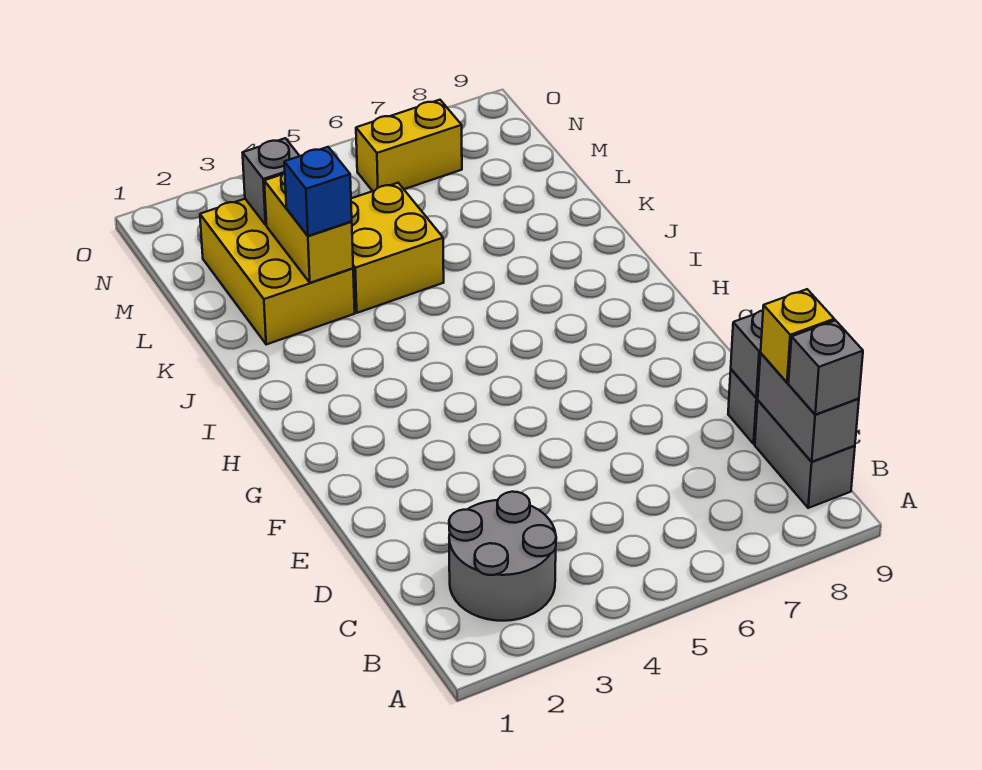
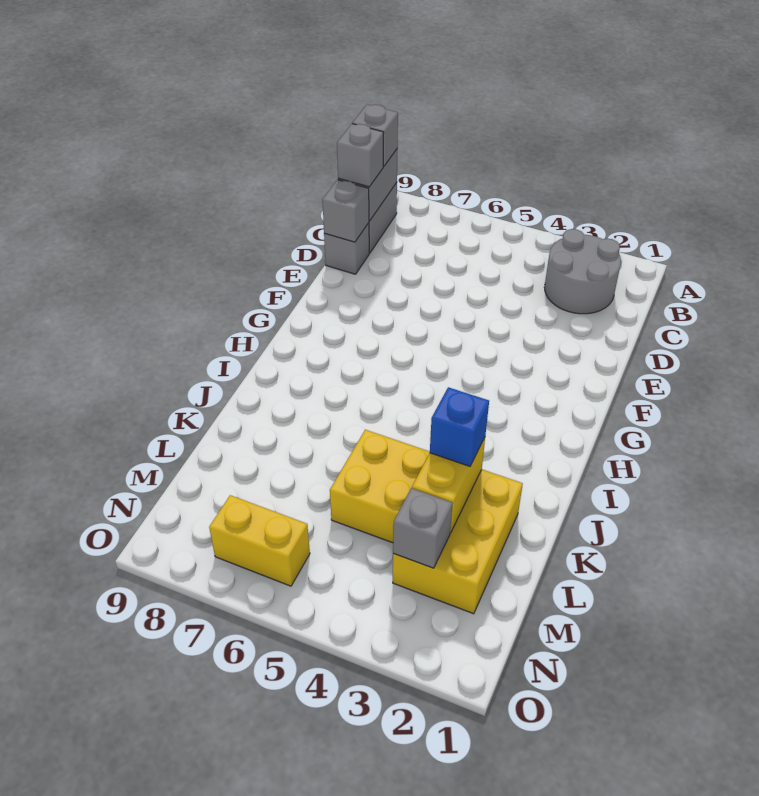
yellow brick C9 level 3 -> grey brick C9 level 3

